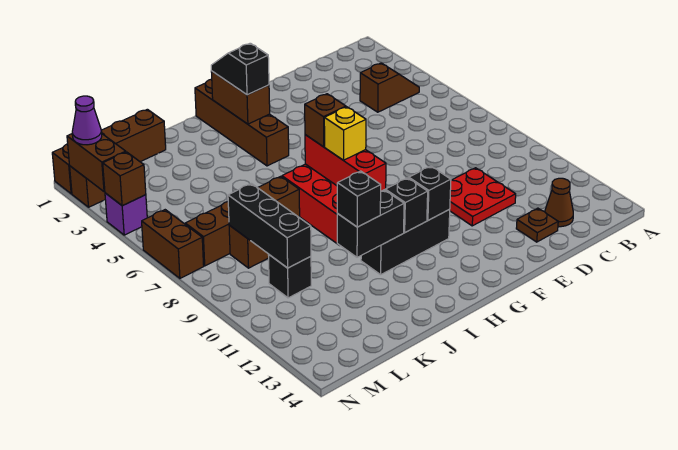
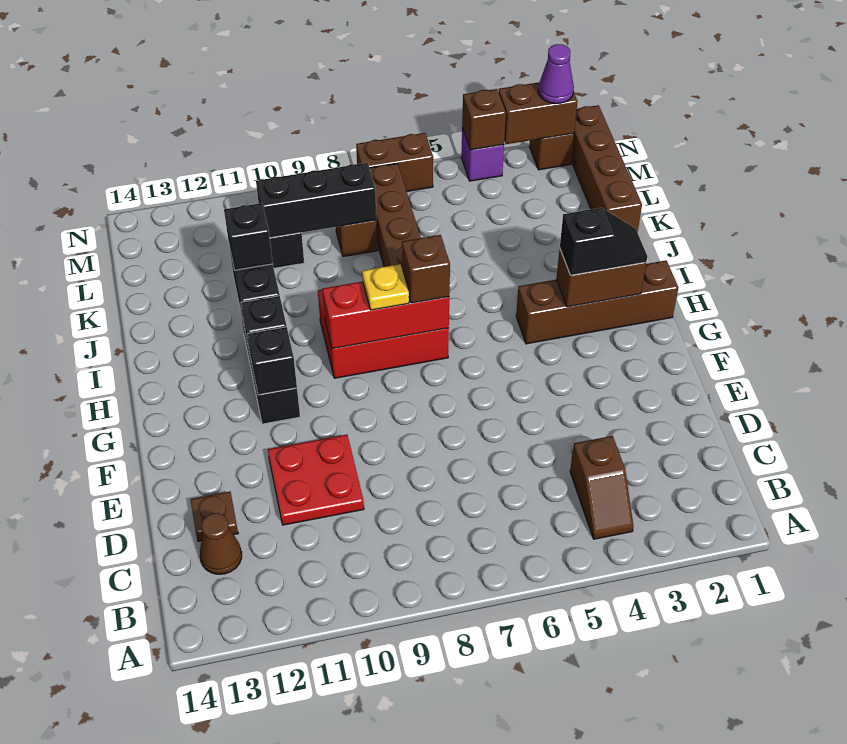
yellow brick H8 level 3 -> yellow plate H8 level 3

